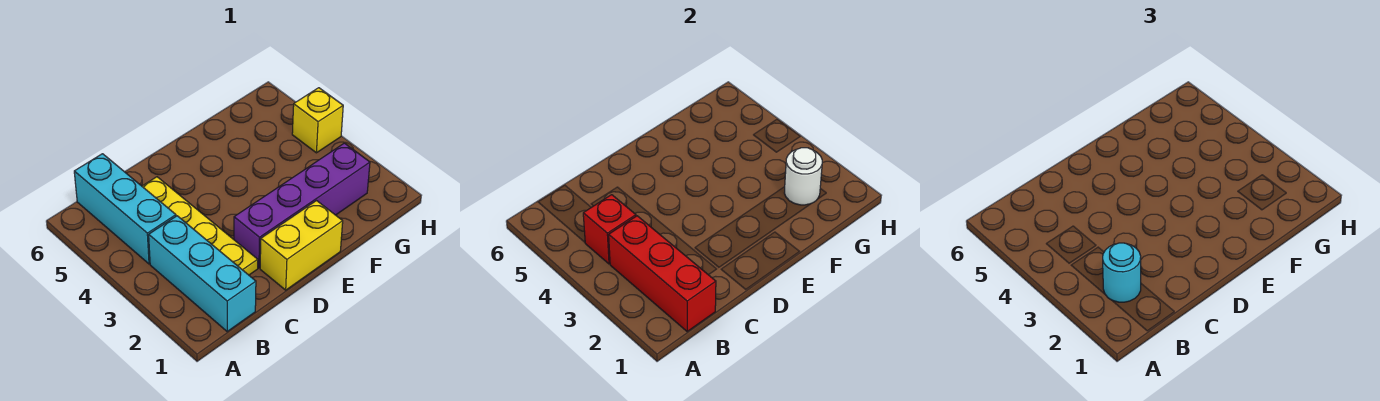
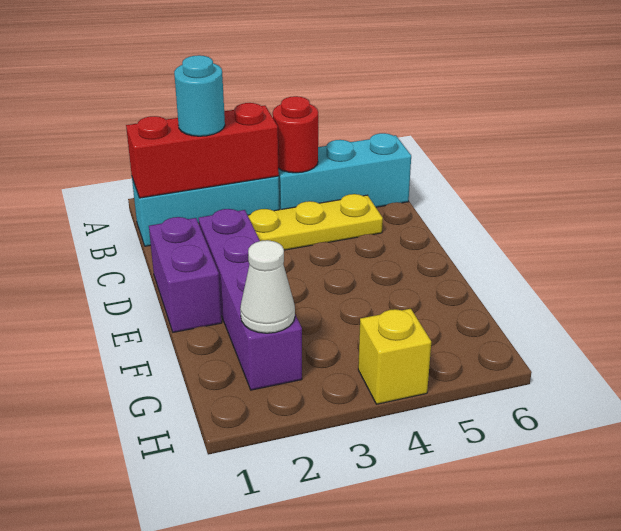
red brick B4 level 2 -> red round brick B4 level 2
yellow brick D1:E1 level 1 -> purple brick D1:E1 level 1
white round brick G2 level 2 -> white cone G2 level 2

